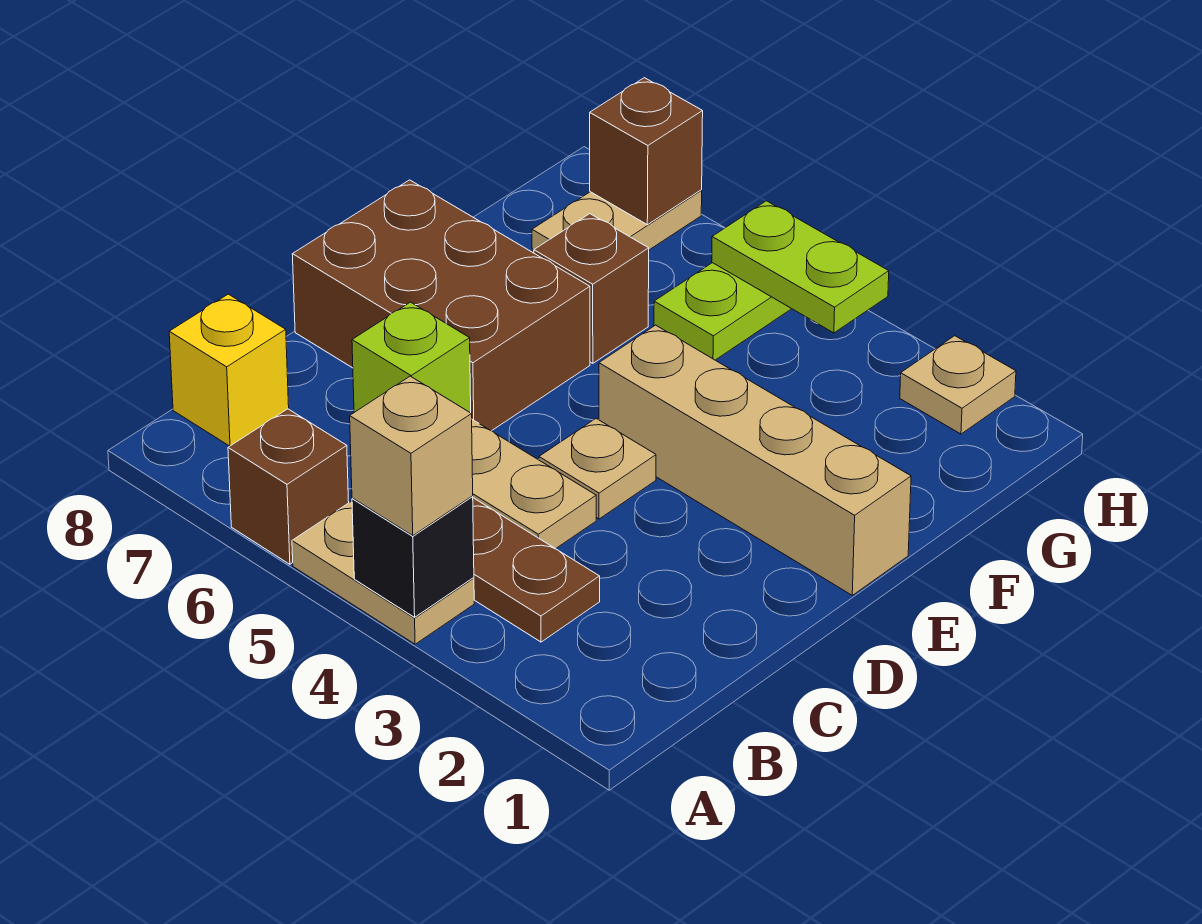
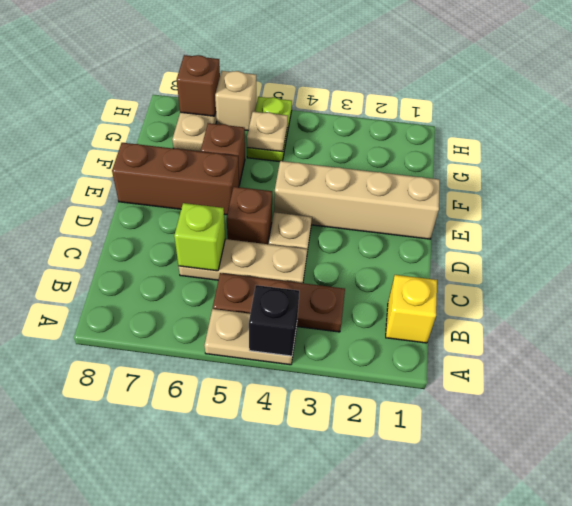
tan brick A4 level 3 -> tan brick H6 level 1
brown brick A6 level 1 -> brown brick D5 level 1
yellow brick B8 level 1 -> yellow brick B1 level 1
brown brick D6:E8 level 1 -> brown brick E6:E8 level 1
tan plate H2 level 1 -> tan plate G5 level 2
lime plate H4:H5 level 2 -> none

